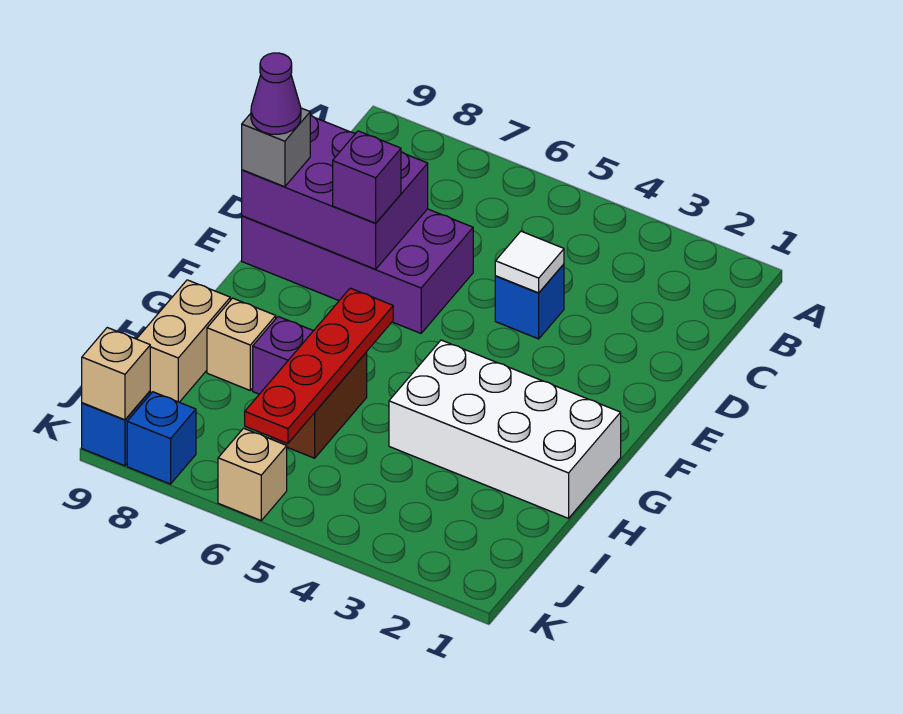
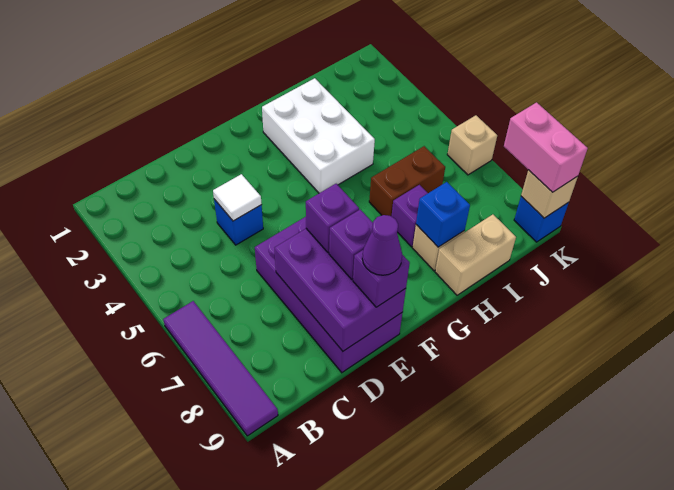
none -> purple tile A6:A9 level 1
none -> purple brick E8 level 3
grey brick E9 level 3 -> purple brick E9 level 3
white brick G1:H4 level 1 -> white brick G2:H4 level 1
red plate G6:J6 level 2 -> none
blue brick K8 level 1 -> blue brick H8 level 2
none -> pink brick K8:K9 level 3

